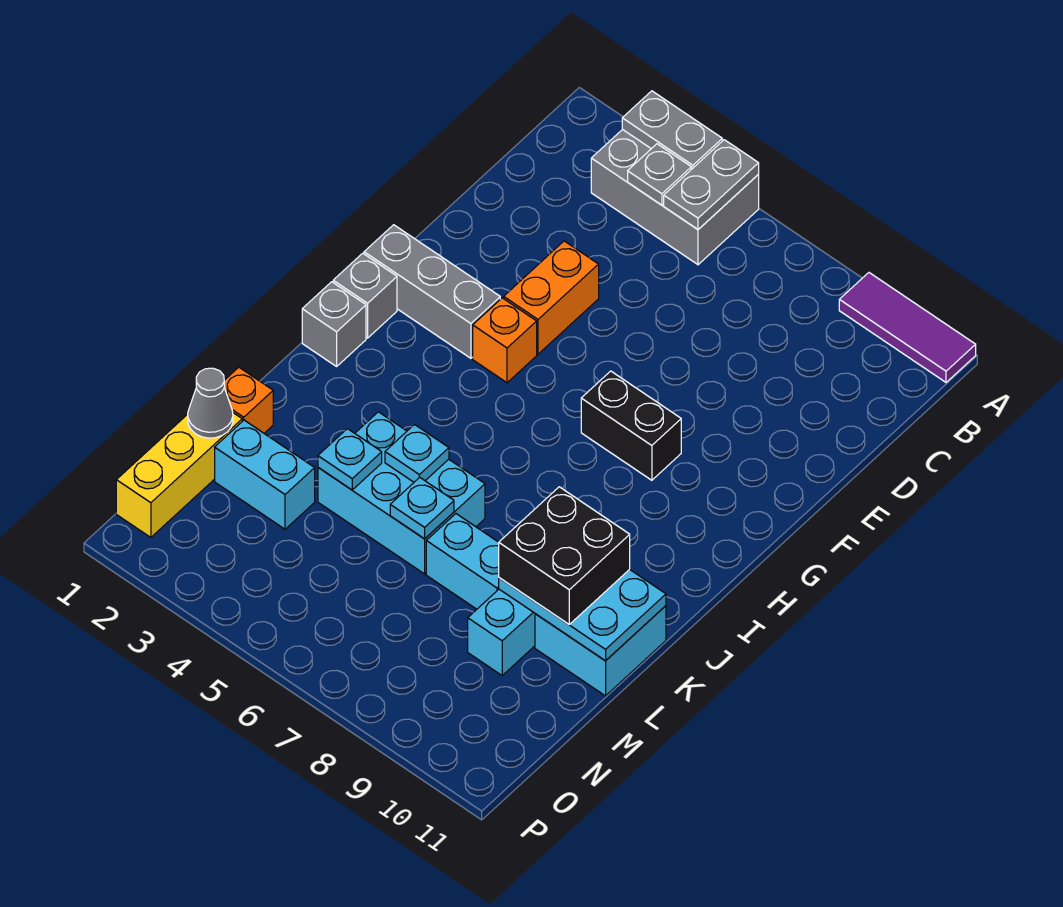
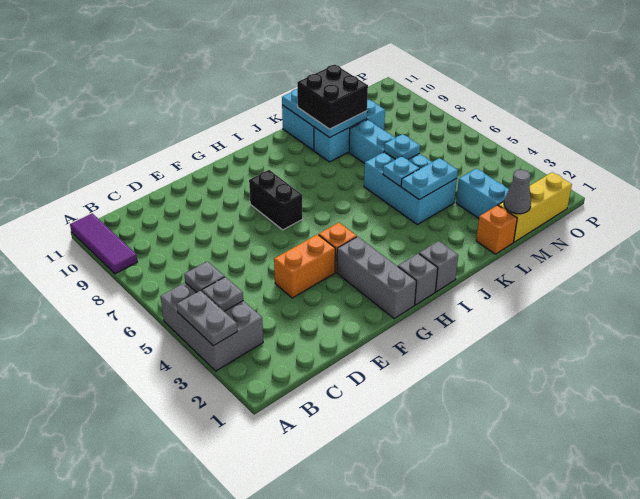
grey plate A5:B5 level 2 -> grey plate B5 level 2
cyan plate L4 level 2 -> cyan plate K4:L4 level 2

